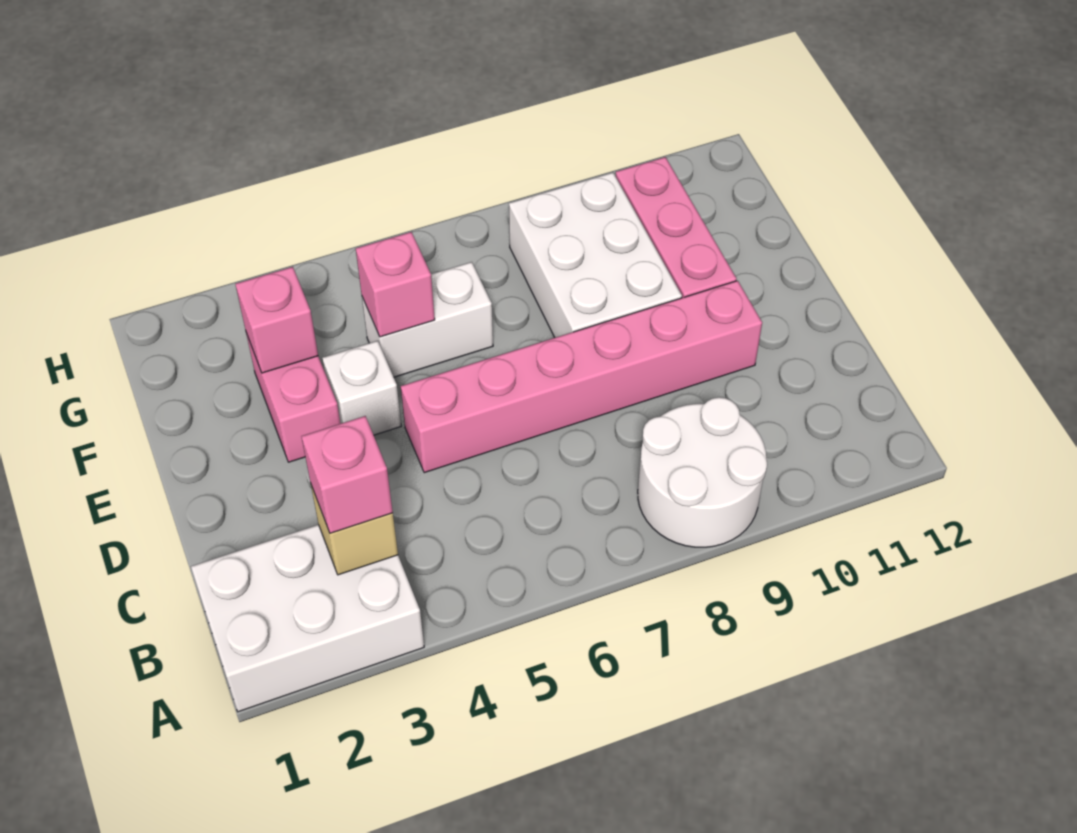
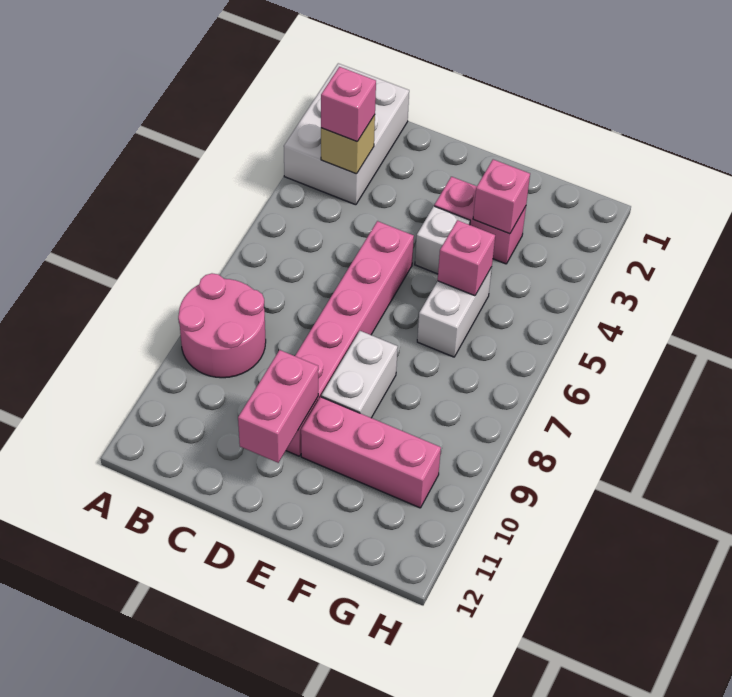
white round brick A8:B9 level 1 -> pink round brick A8:B9 level 1
none -> pink brick D10:D11 level 2
white brick E8:G9 level 1 -> white brick E8:E9 level 1

